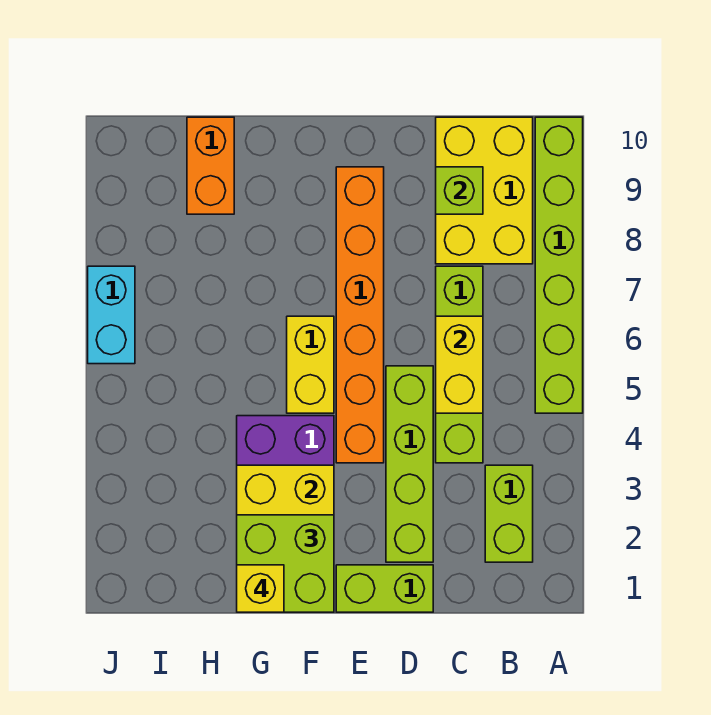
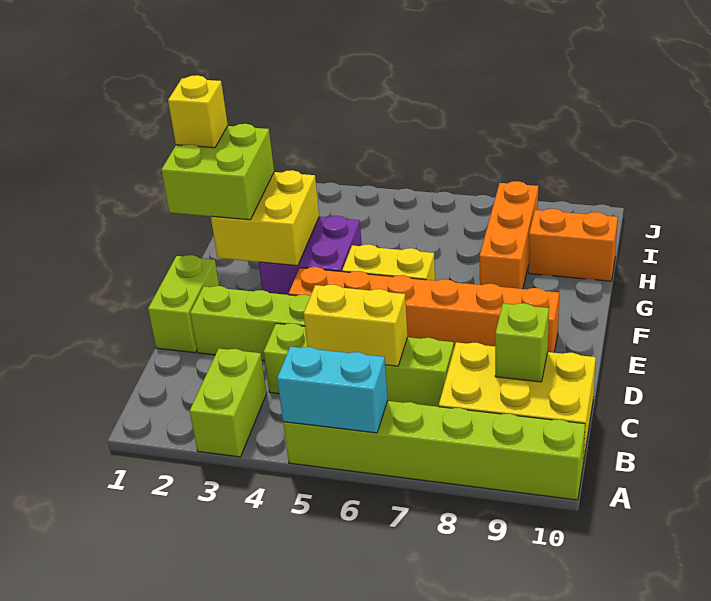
lime brick B2:B3 level 1 -> lime brick A3:B3 level 1
none -> orange brick G8:I8 level 1
cyan brick J6:J7 level 1 -> cyan brick A5:A6 level 2

